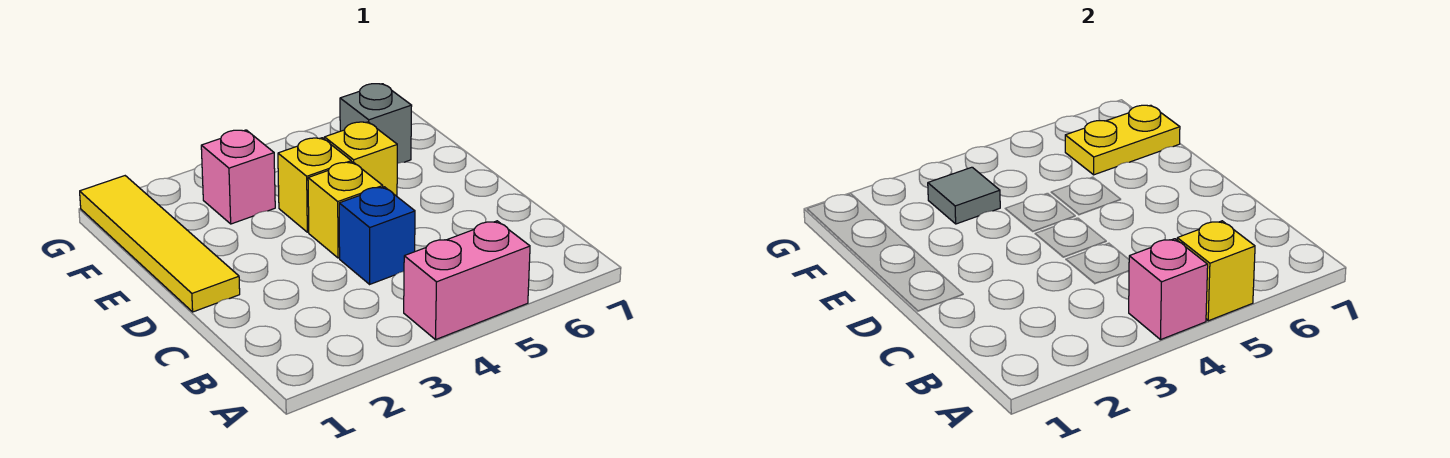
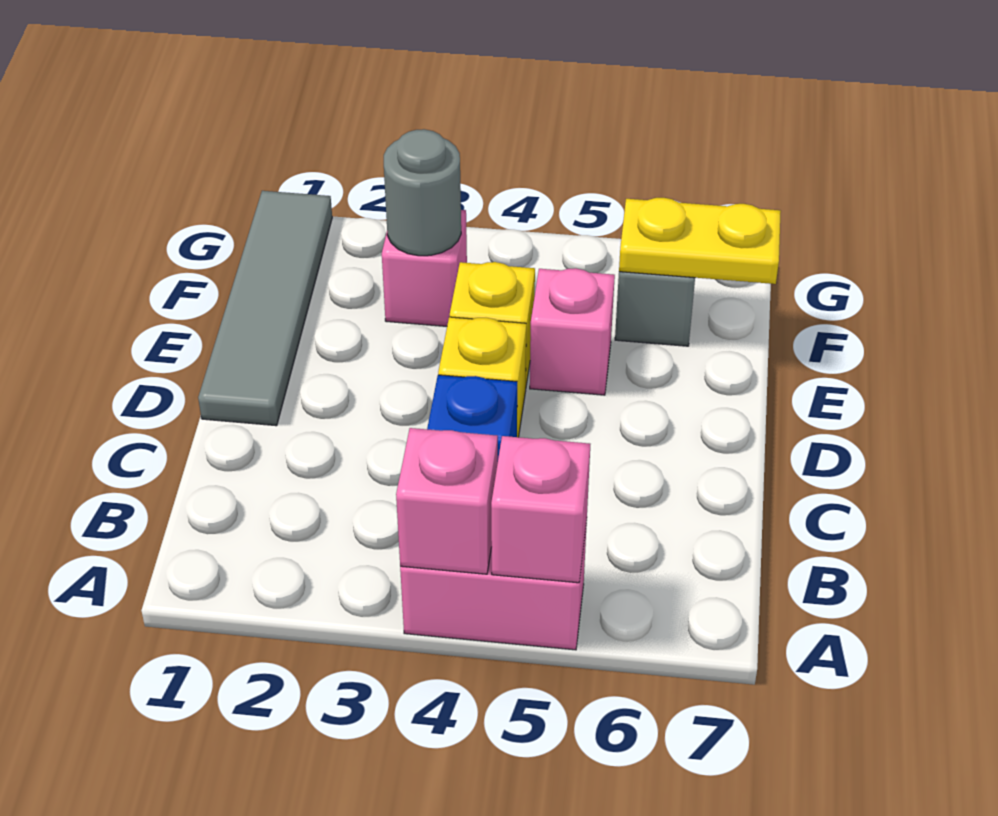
yellow brick A5 level 2 -> pink brick A5 level 2
yellow tile D1:G1 level 1 -> grey tile D1:G1 level 1
yellow brick E5 level 1 -> pink brick E5 level 1
grey tile F3 level 2 -> grey round brick F3 level 2

